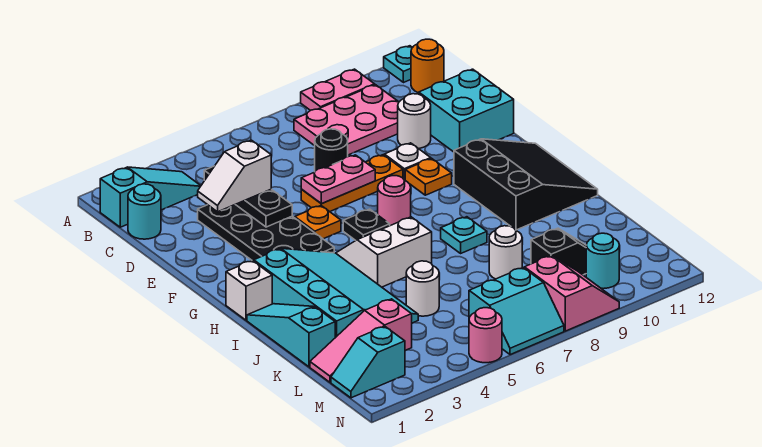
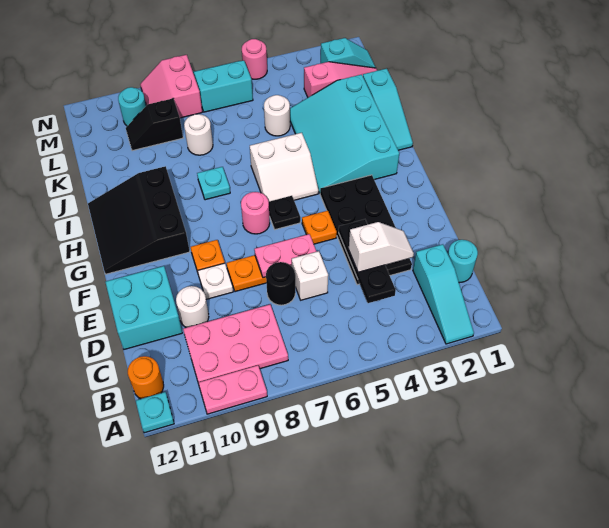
cyan slope B1:B3 level 1 top 1 -> cyan slope A2:C2 level 1 top C
white brick H1 level 1 -> white brick D6 level 1

